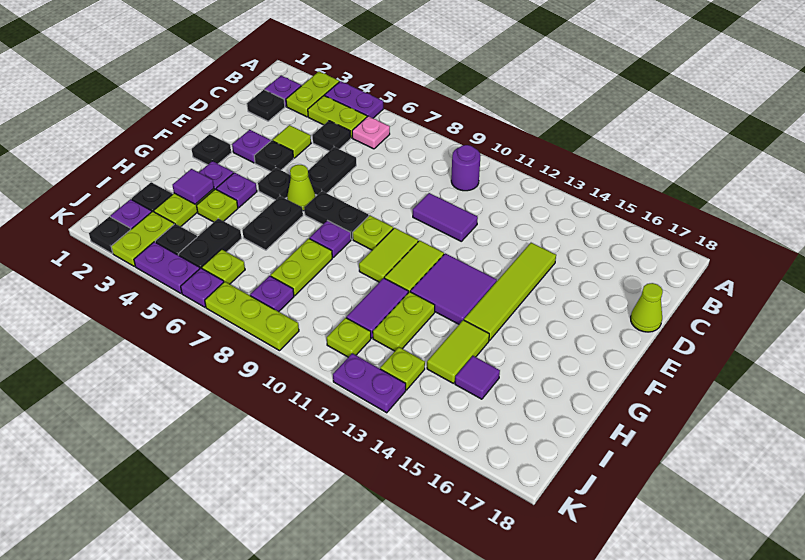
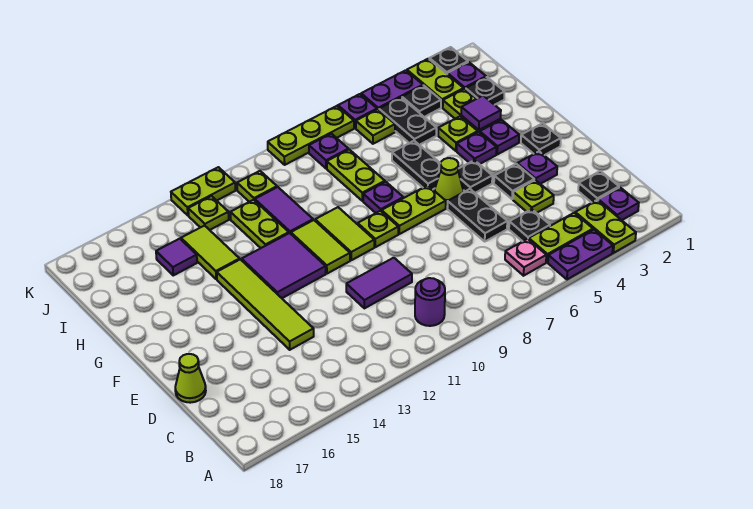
lime tile D4 level 1 -> lime plate D4 level 1
black plate F7:F8 level 1 -> lime plate F7:F8 level 1
purple plate K12:K13 level 1 -> lime plate K12:K13 level 1

